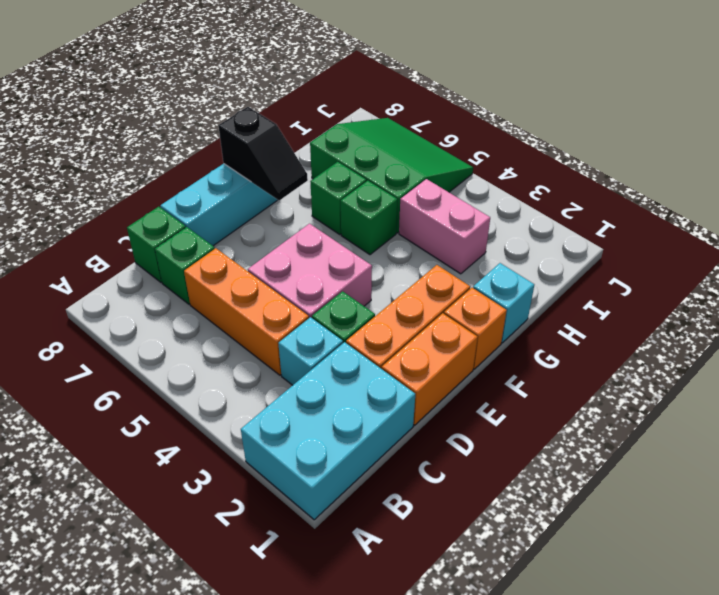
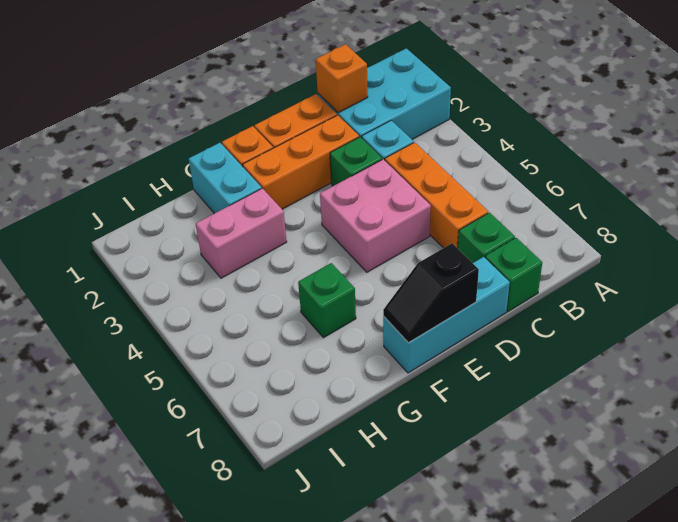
none -> orange brick C1 level 2
black slope F7:F8 level 2 top 8 -> black slope E8:F8 level 2 top E
cyan brick G1 level 1 -> cyan brick G1:G2 level 1
green brick G5 level 1 -> none
pink brick H3:H4 level 1 -> pink brick G3:H3 level 1
green slope H5:J7 level 1 top H -> none

